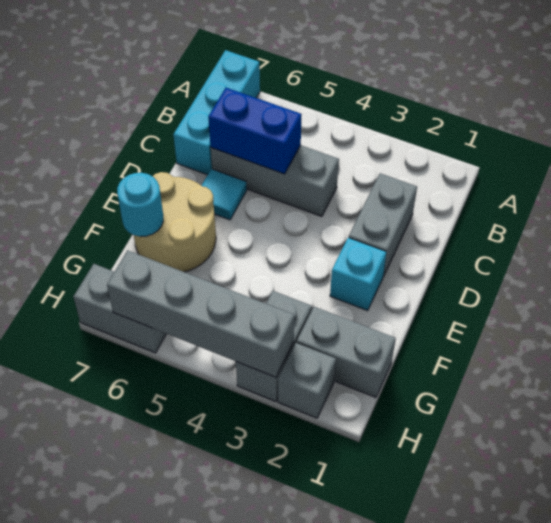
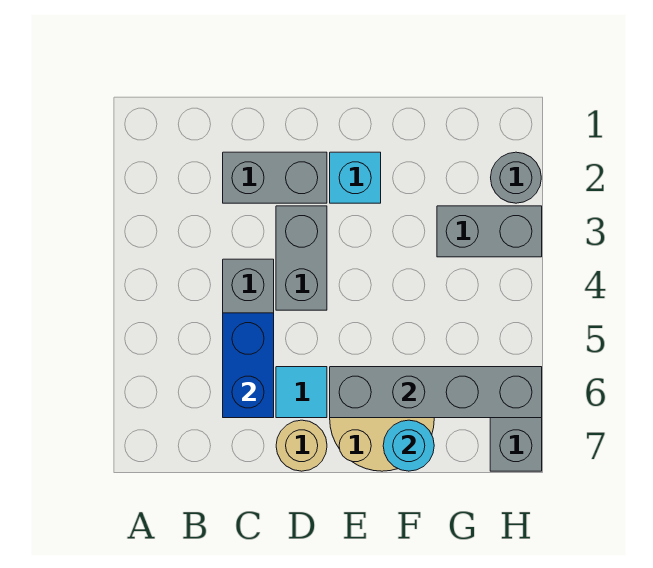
cyan brick A7:C7 level 1 -> none
none -> tan round brick D7 level 1
grey brick G1:G2 level 1 -> grey brick D3:D4 level 1
grey brick H2 level 1 -> grey round brick H2 level 1
grey brick H3:H6 level 2 -> grey brick E6:H6 level 2

